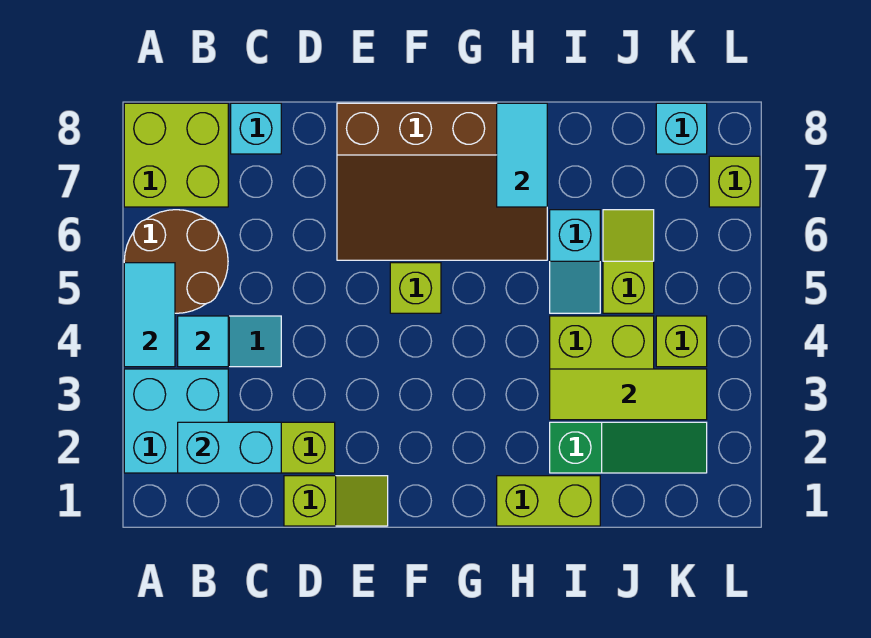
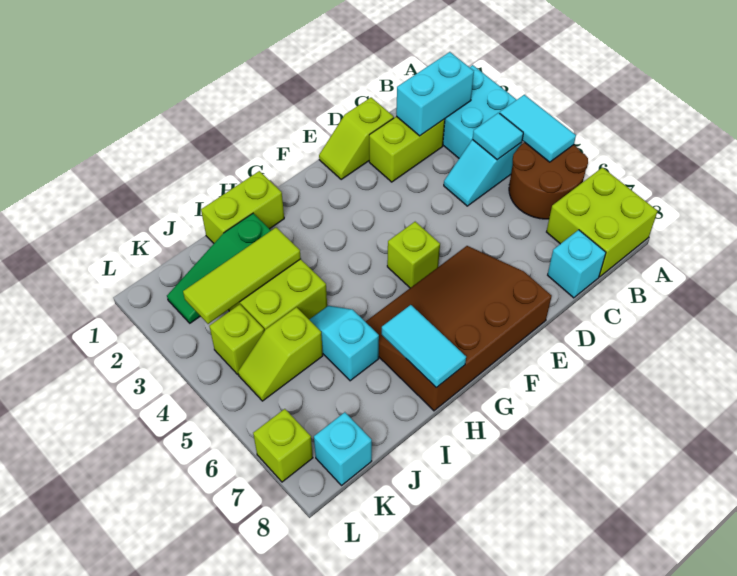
lime slope J5:J6 level 1 top 5 -> lime slope J5:K5 level 1 top J

